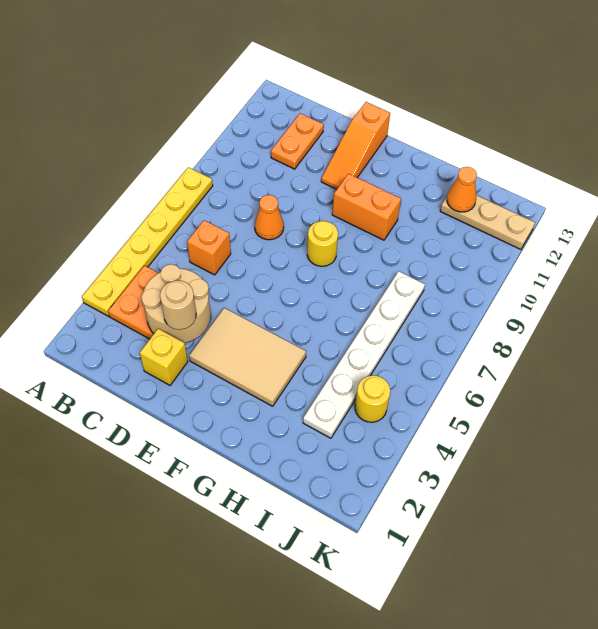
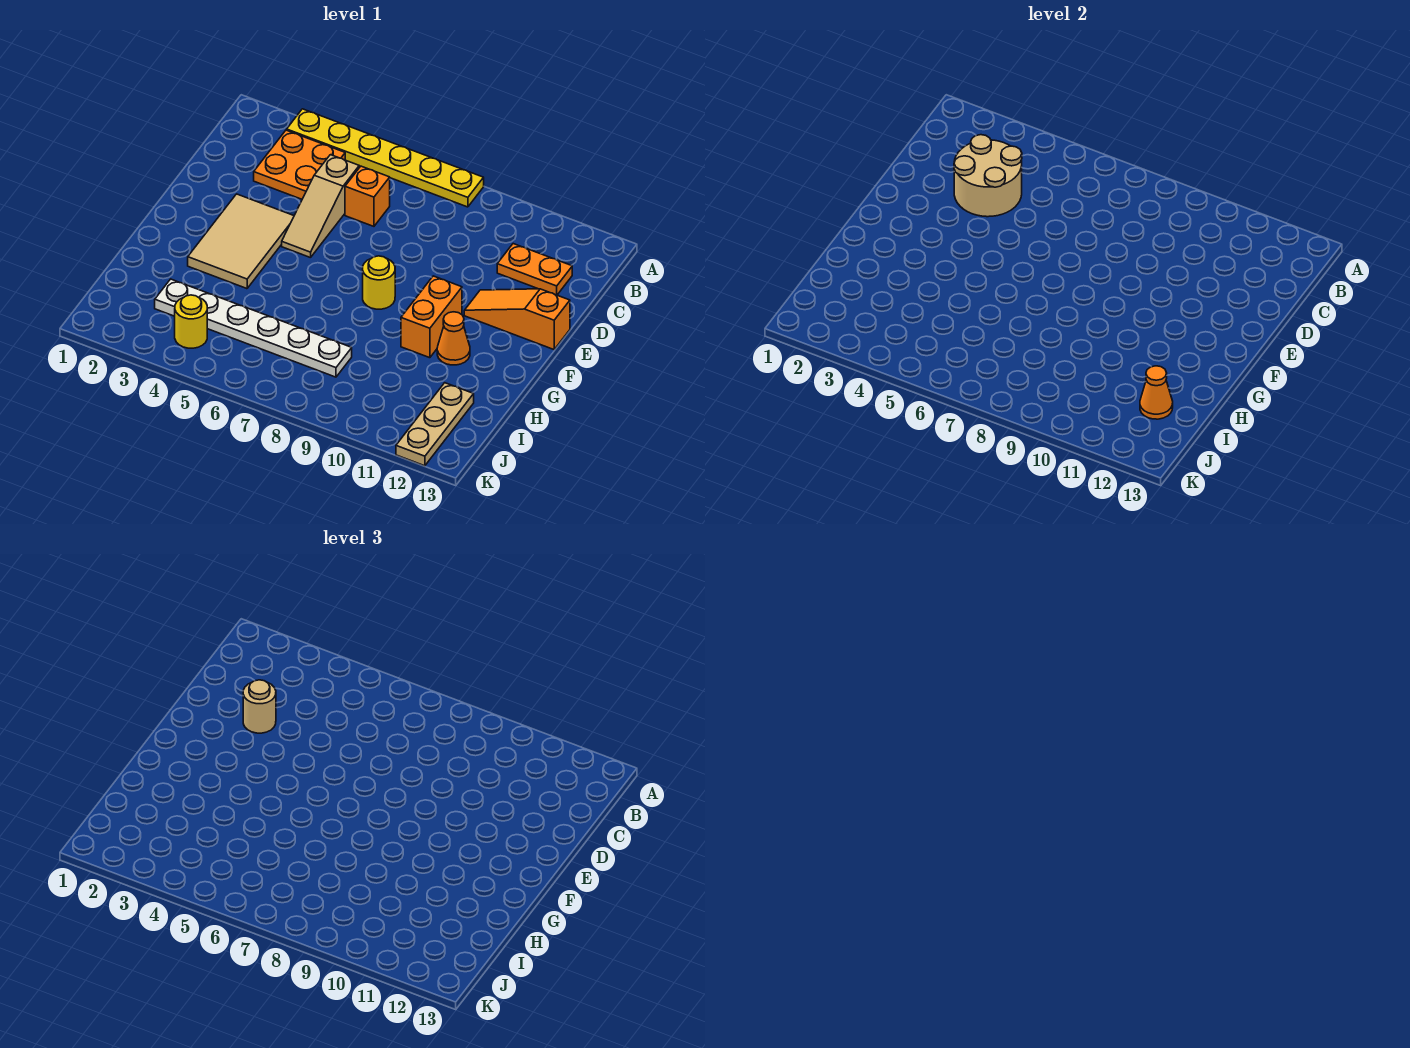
none -> tan slope C5:E5 level 1 top C
yellow brick D2 level 1 -> none
orange cone D8 level 1 -> orange cone G11 level 1

